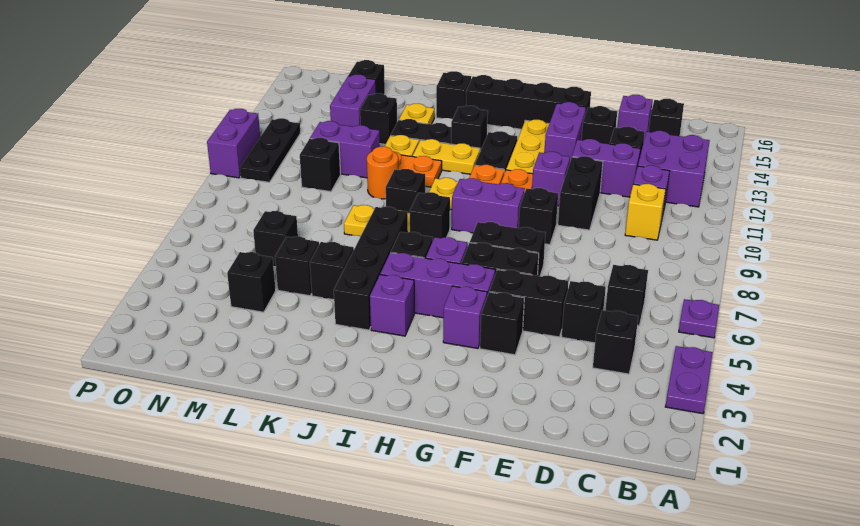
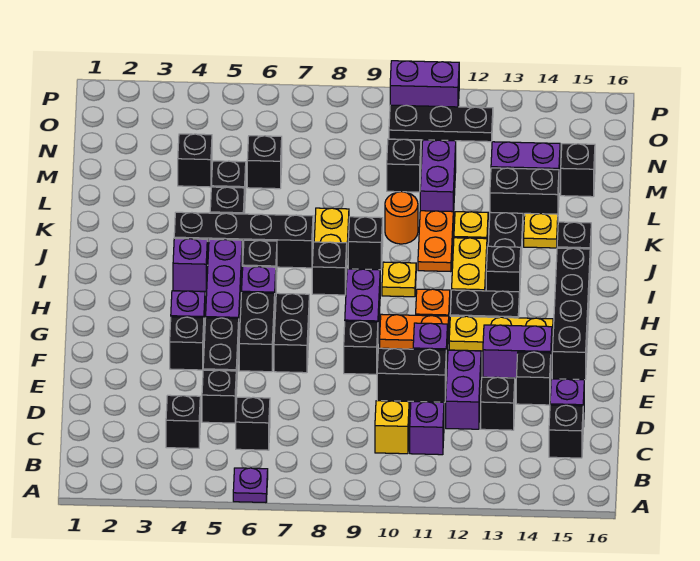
purple plate A3:A4 level 1 -> none
purple brick B12:C13 level 1 -> none
black brick L13 level 1 -> black brick L13:L14 level 1

